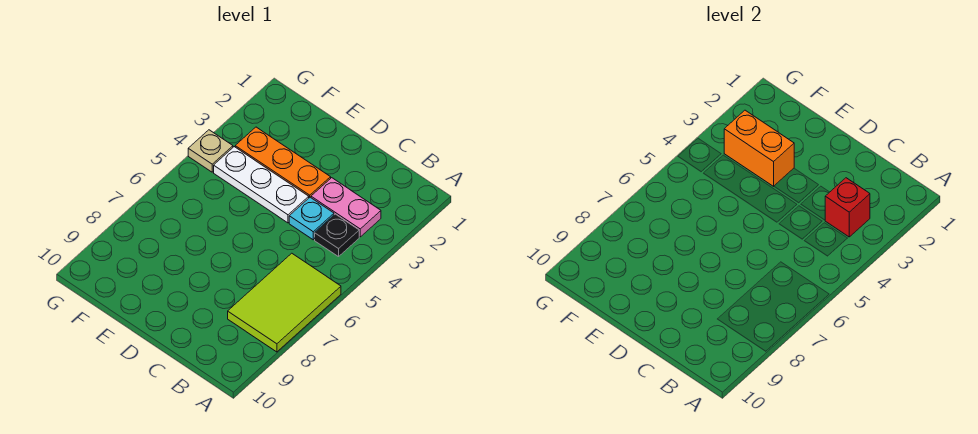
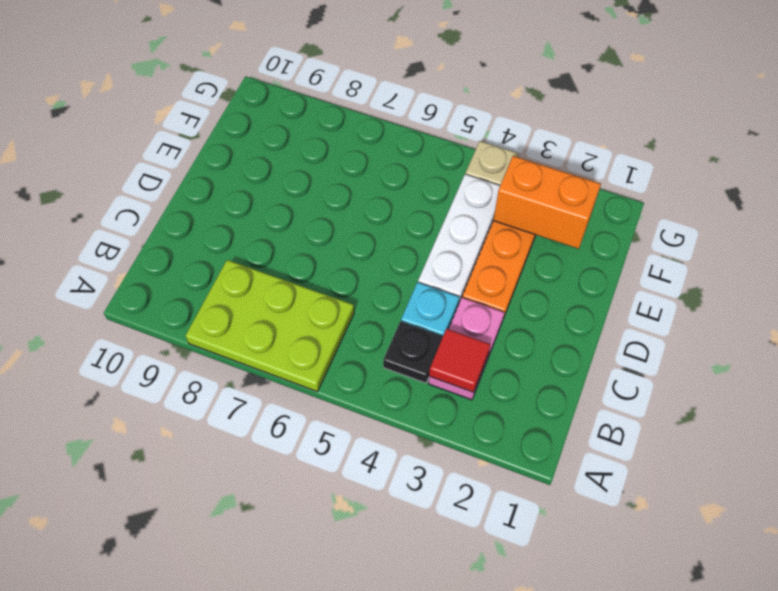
lime tile A6:B8 level 1 -> lime plate A6:B8 level 1
red brick B3 level 2 -> red tile B3 level 2
orange brick E3:F3 level 2 -> orange brick F2:F3 level 2

